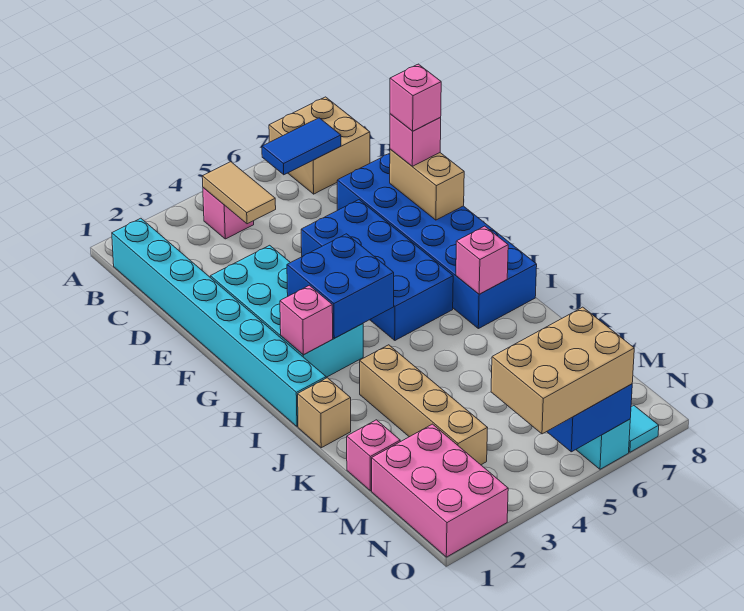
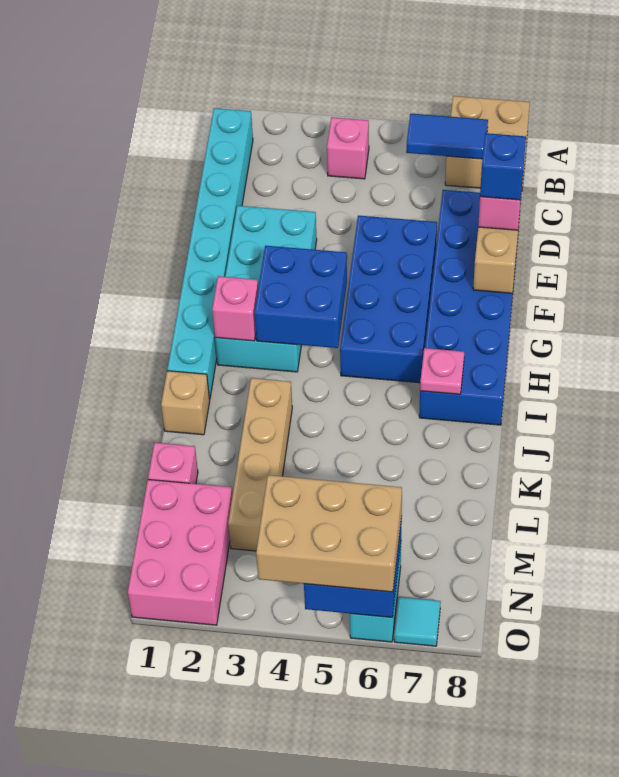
tan tile B4:C4 level 2 -> none
pink brick E8 level 4 -> blue brick E8 level 4
pink brick I7 level 2 -> pink plate I7 level 2

